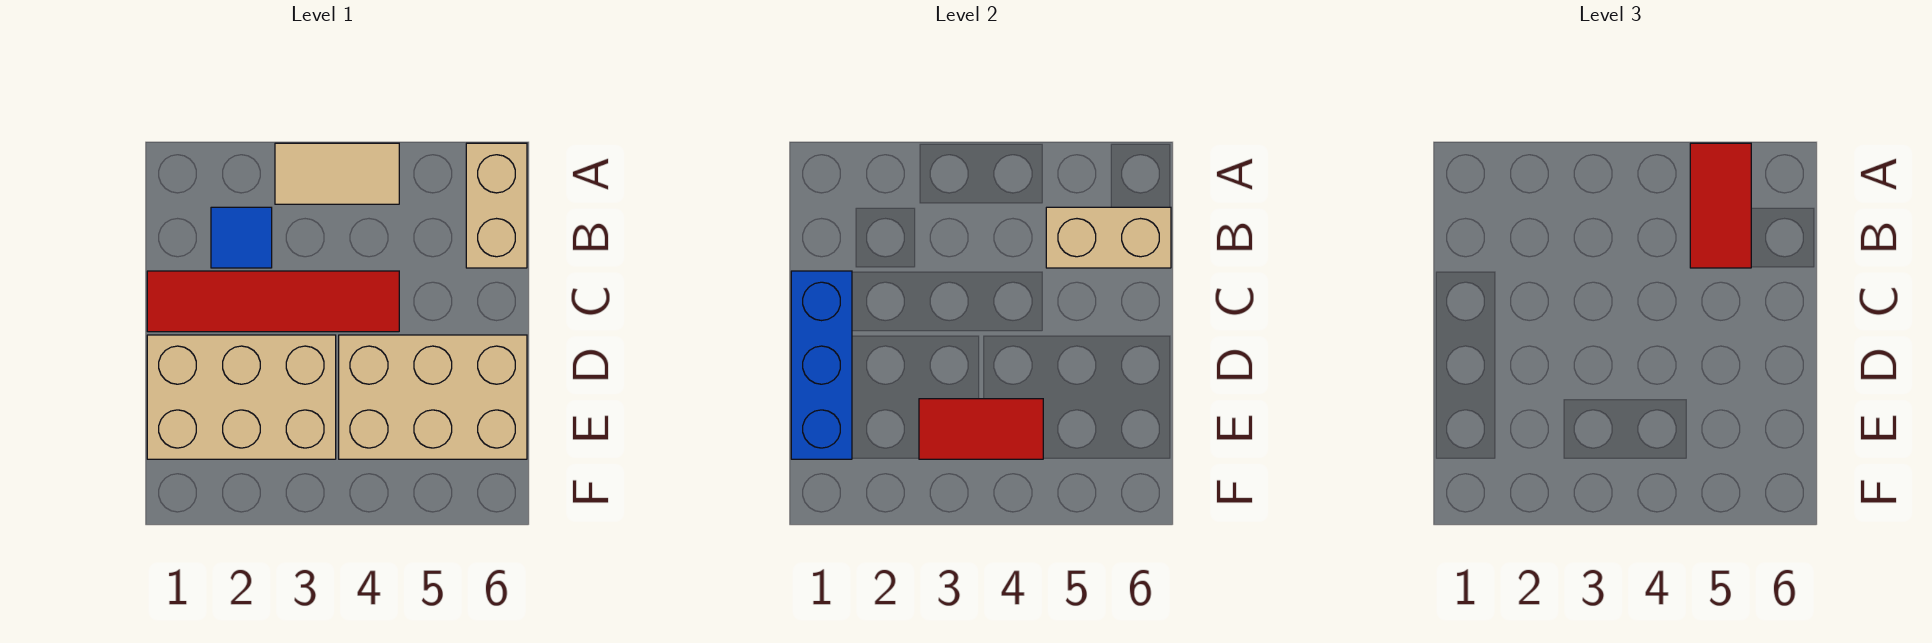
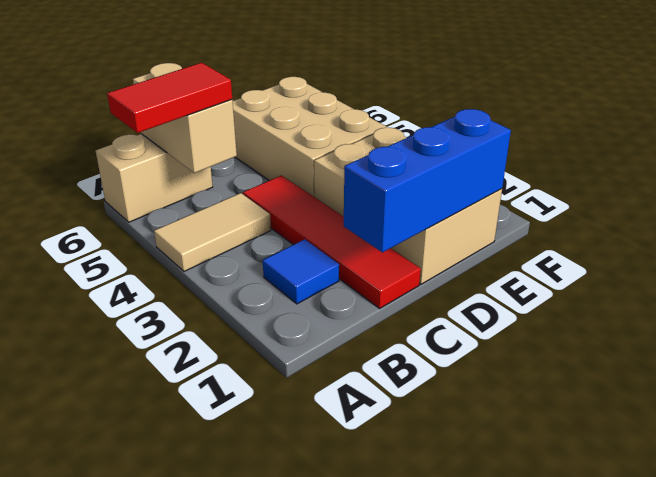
tan tile A3:A4 level 1 -> tan tile A4:B4 level 1
red tile E3:E4 level 2 -> none

